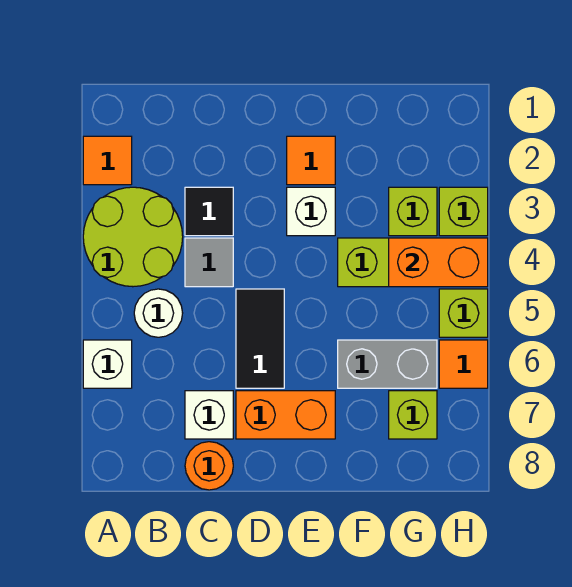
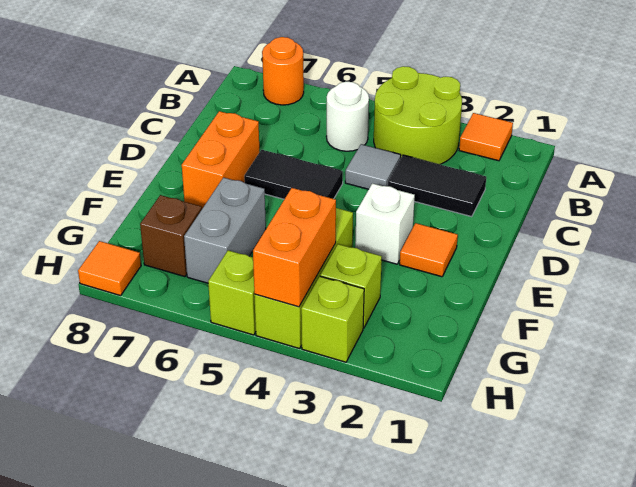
white brick A6 level 1 -> none
black tile C3 level 1 -> black tile C2:C3 level 1
white brick C7 level 1 -> none
orange round brick C8 level 1 -> orange round brick A7 level 1
lime brick G7 level 1 -> brown brick G7 level 1
orange tile H6 level 1 -> orange tile H8 level 1

